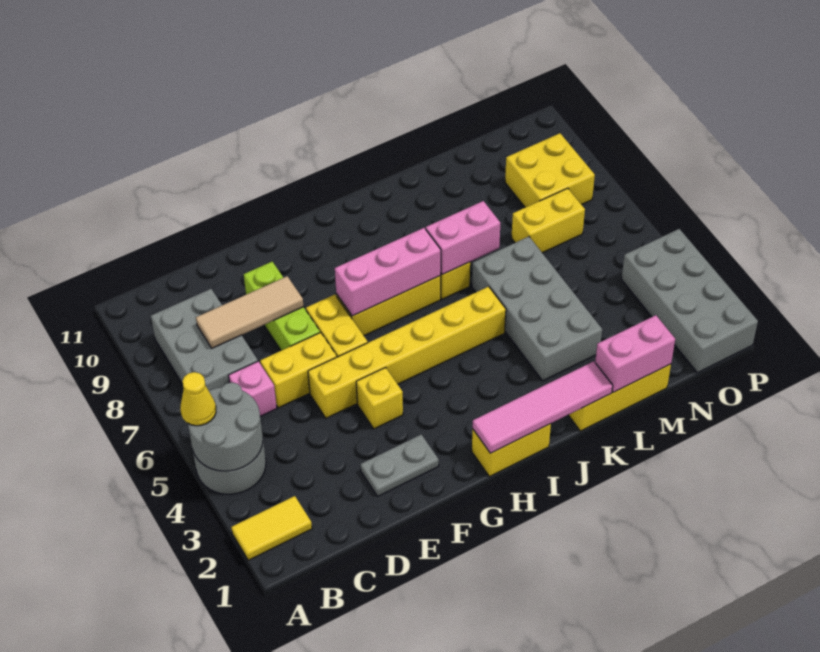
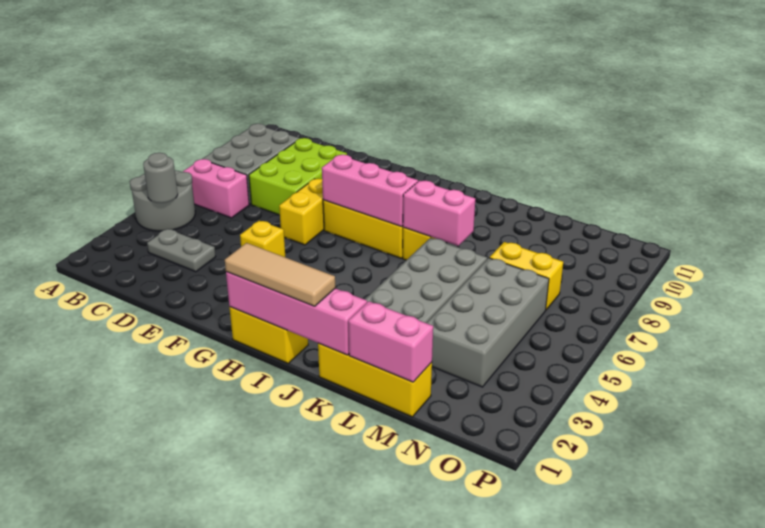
yellow tile A2:B2 level 1 -> none
grey round brick A4:B5 level 2 -> grey round brick B4 level 2
yellow cone A5 level 3 -> none
pink brick C6 level 1 -> pink brick B6:C6 level 1
tan tile C8:E8 level 2 -> tan tile H1:J1 level 3
yellow brick D6:E6 level 1 -> none
grey plate E2:F2 level 1 -> grey plate C3:D3 level 1
yellow brick E5:J5 level 1 -> none
lime brick E7:E9 level 1 -> lime brick D7:E9 level 1
pink tile H1:K1 level 2 -> pink brick H1:K1 level 2
yellow brick N8:O9 level 1 -> none
grey brick O1:P4 level 1 -> grey brick M3:N6 level 1

